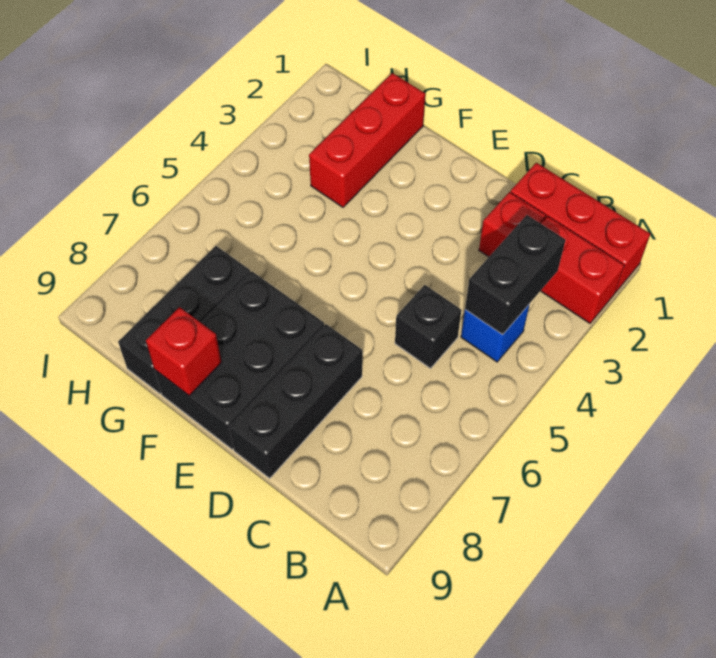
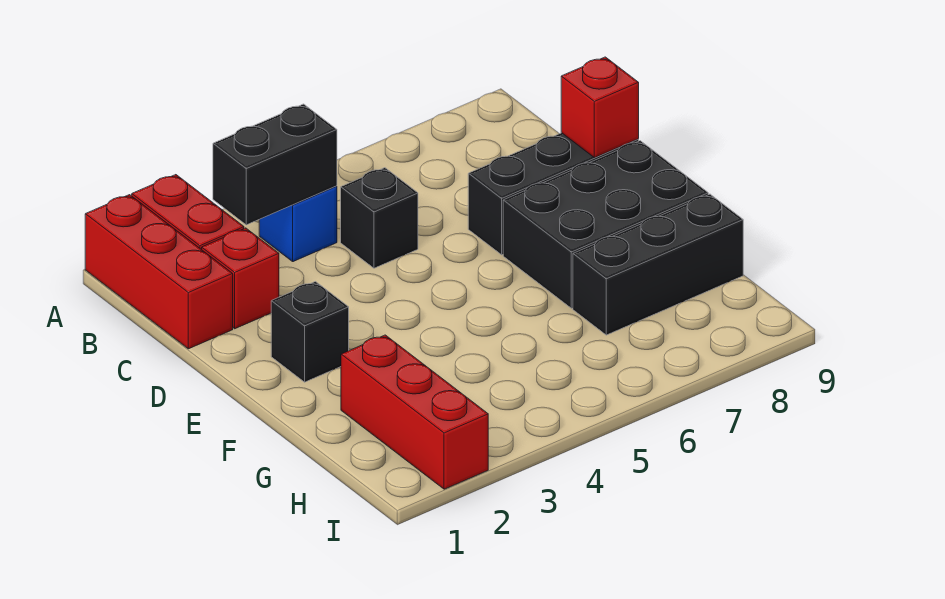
none -> black brick E2 level 1
red brick F9 level 2 -> red brick D9 level 2
red brick G1:G3 level 1 -> red brick G2:I2 level 1

